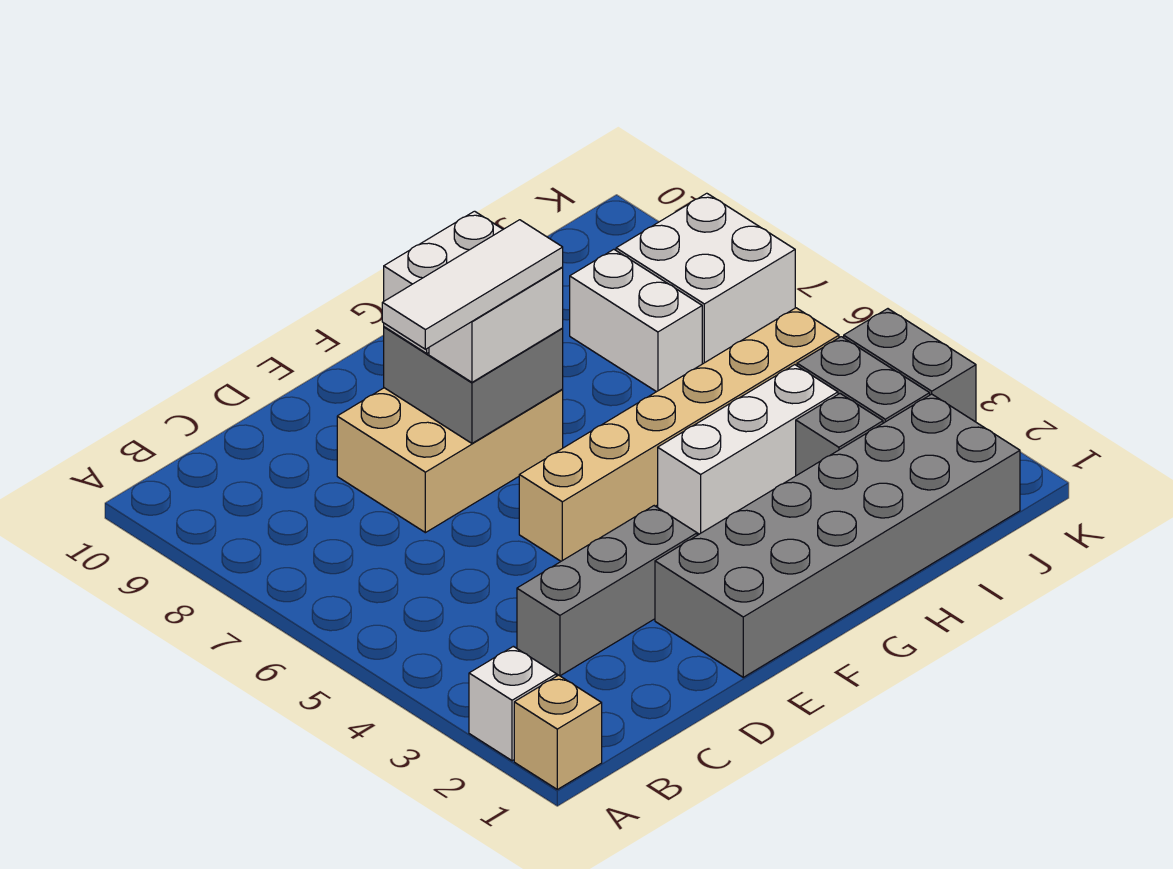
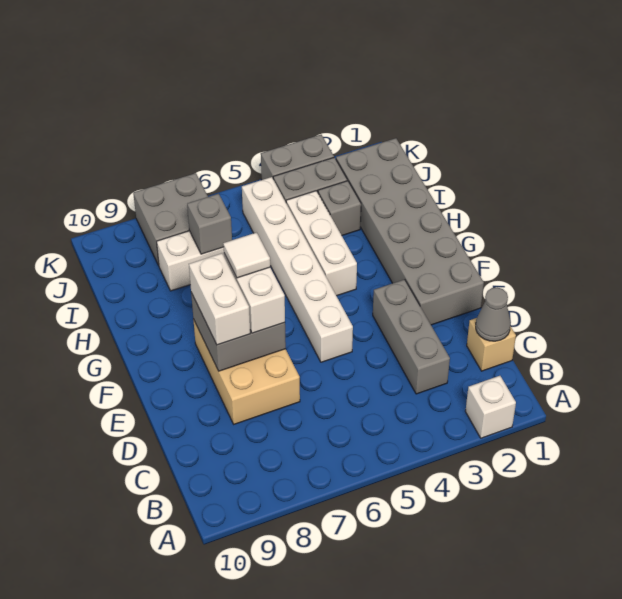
tan brick A1 level 1 -> tan brick C1 level 1
none -> grey cone C1 level 2
white tile D7:F7 level 4 -> white tile F7 level 4
tan brick E5:J5 level 1 -> white brick E5:J5 level 1
none -> grey brick I7 level 2
white brick J7:K8 level 1 -> grey brick J7:K8 level 1

